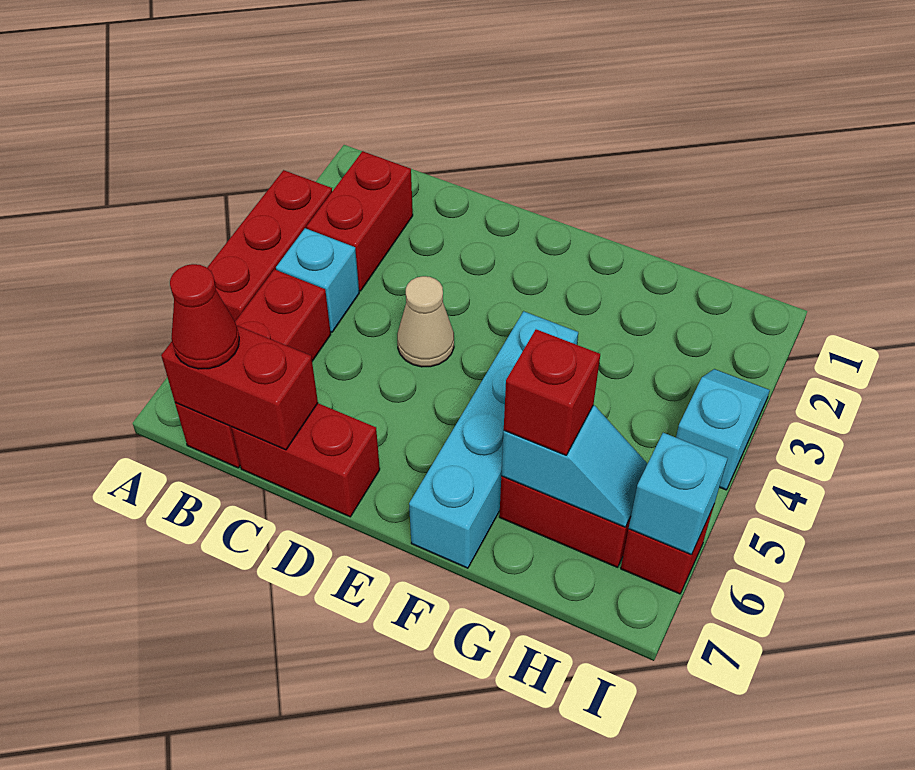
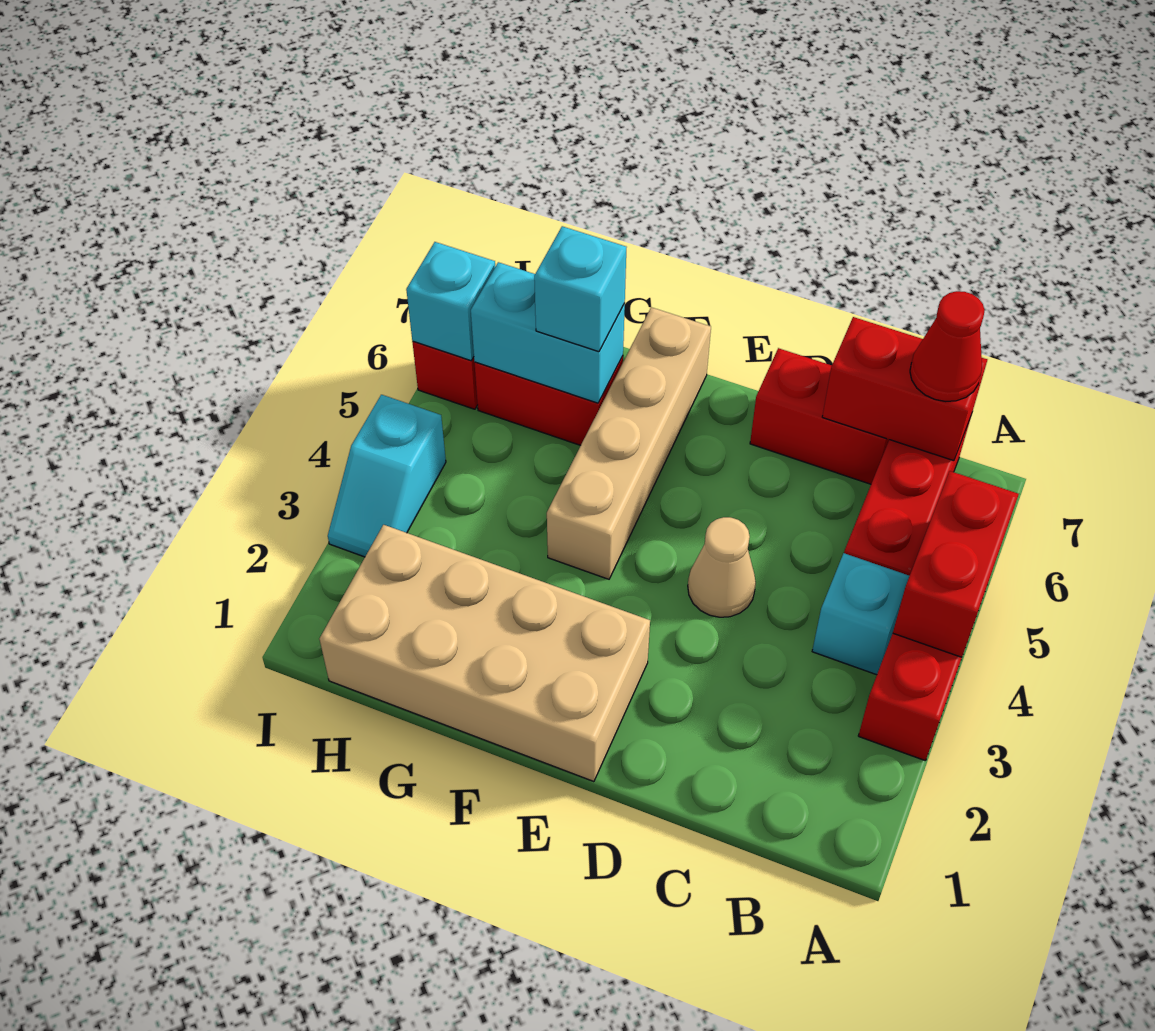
red brick B2:B3 level 1 -> red brick A4:A5 level 2
none -> tan brick E1:H2 level 1
cyan brick F4:F7 level 1 -> tan brick F4:F7 level 1
cyan slope G6:H6 level 2 top G -> cyan brick G6:H6 level 2
red brick G6 level 3 -> cyan brick G6 level 3

